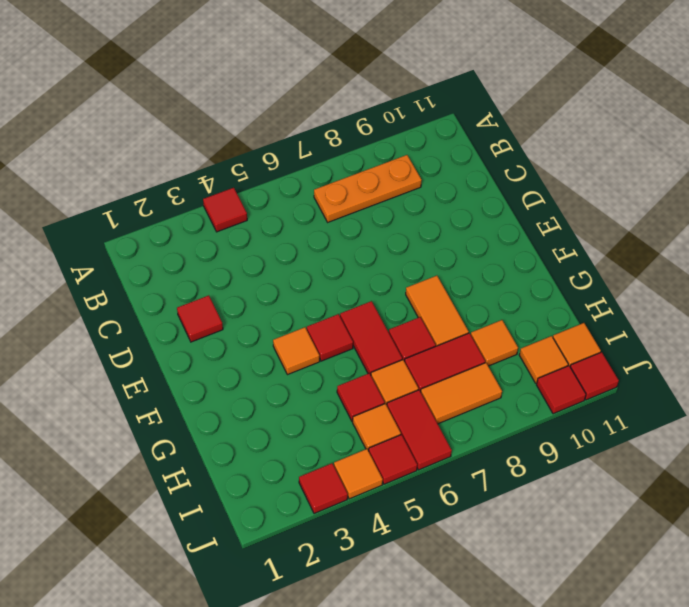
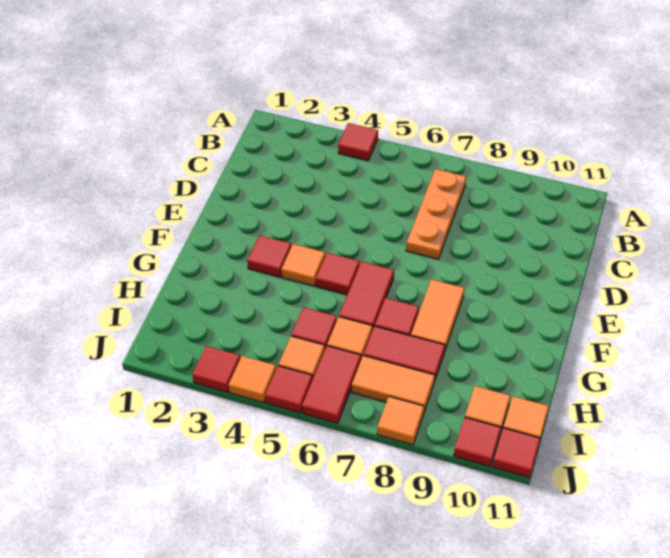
orange plate B7:B9 level 1 -> orange plate B7:D7 level 1
red tile D2 level 1 -> red tile F3 level 1
orange tile H9 level 1 -> orange tile J8 level 1

